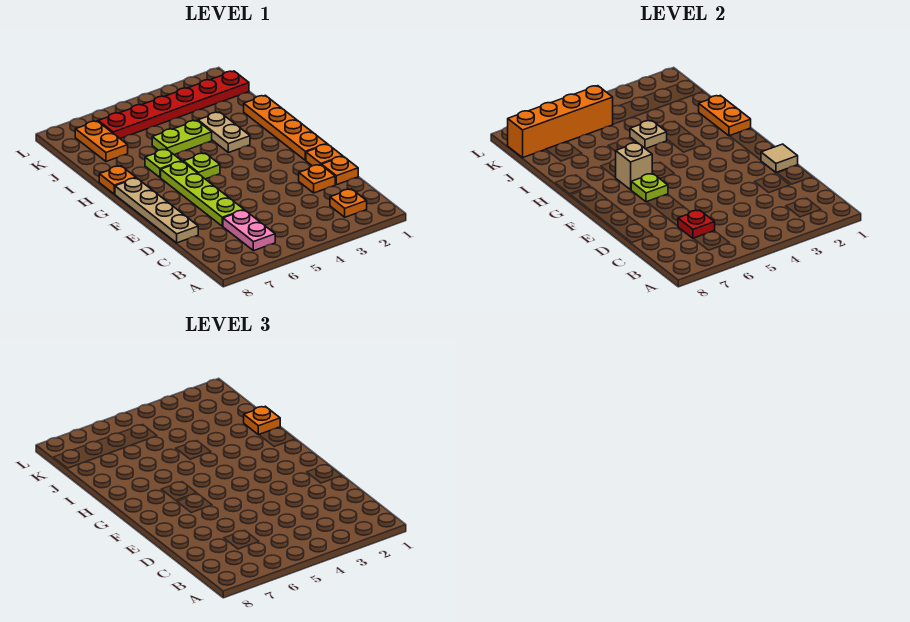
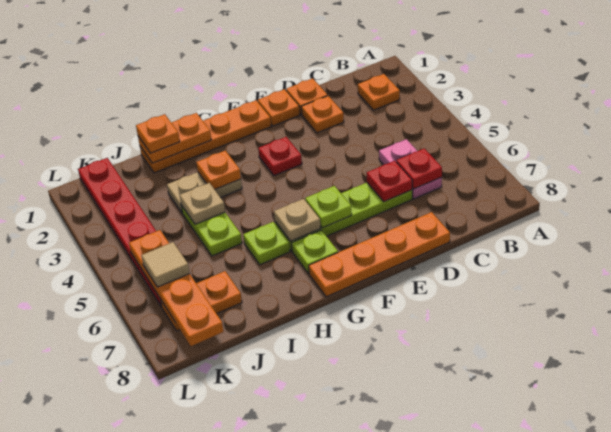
pink plate B6:C6 level 1 -> pink plate C5:C6 level 1
none -> red plate D6 level 2
tan plate D8:G8 level 1 -> orange plate D8:G8 level 1
tan tile E1 level 2 -> tan tile K6 level 3
none -> red plate F3 level 1
lime plate G5 level 1 -> lime plate G7 level 1
tan brick G6 level 2 -> tan plate G6 level 2
orange plate H8 level 1 -> orange plate H3 level 2
orange brick K5:K8 level 2 -> orange plate K5:K8 level 2

